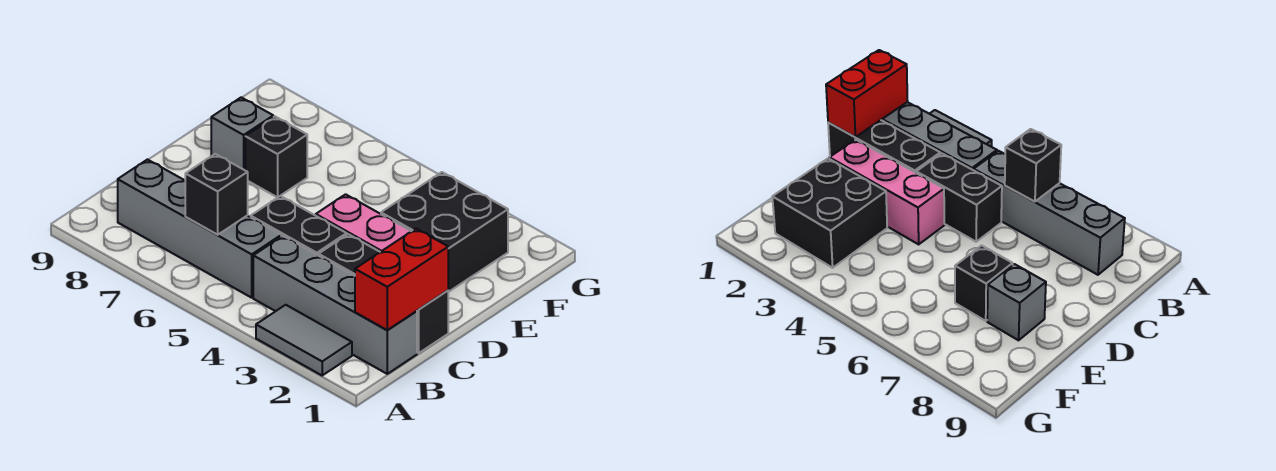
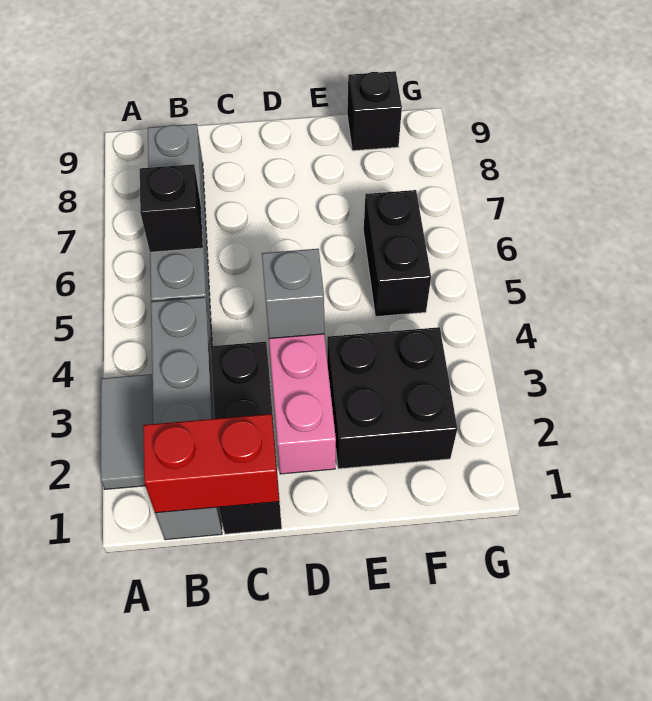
black brick C4:C5 level 1 -> black brick F5:F6 level 1
black brick E7 level 1 -> black brick F9 level 1
grey brick E8 level 1 -> grey brick D4 level 2

